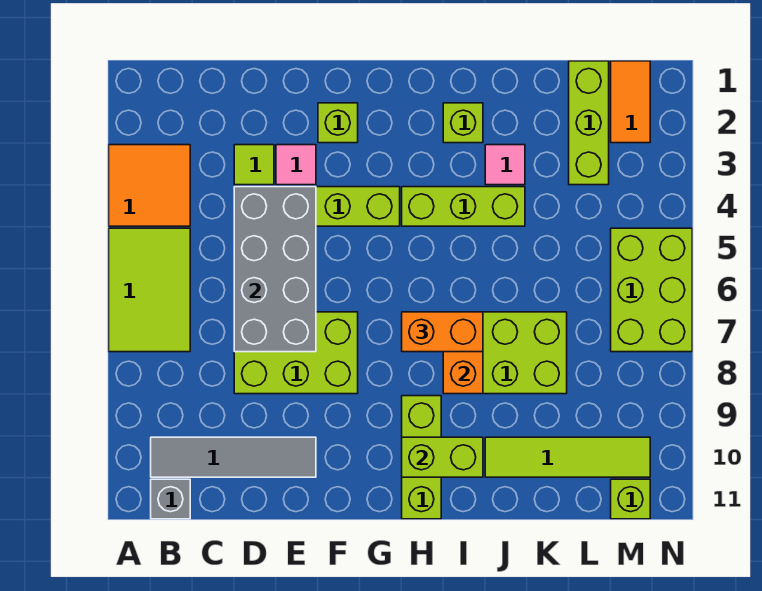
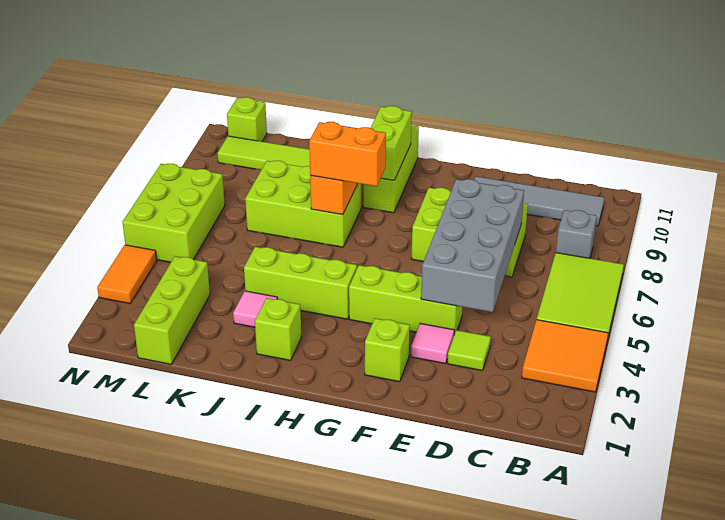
grey brick B11 level 1 -> grey brick B8 level 1
lime brick H10:I10 level 2 -> lime brick H9:H10 level 2
orange tile M1:M2 level 1 -> orange tile N3:N4 level 1

